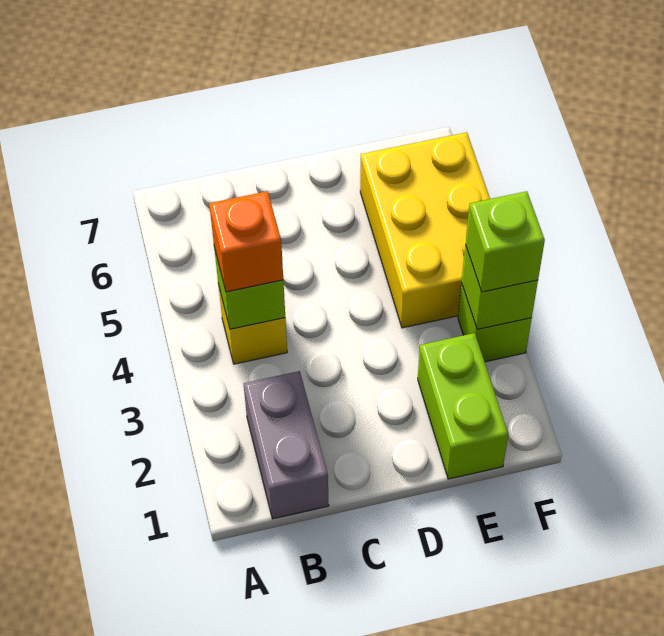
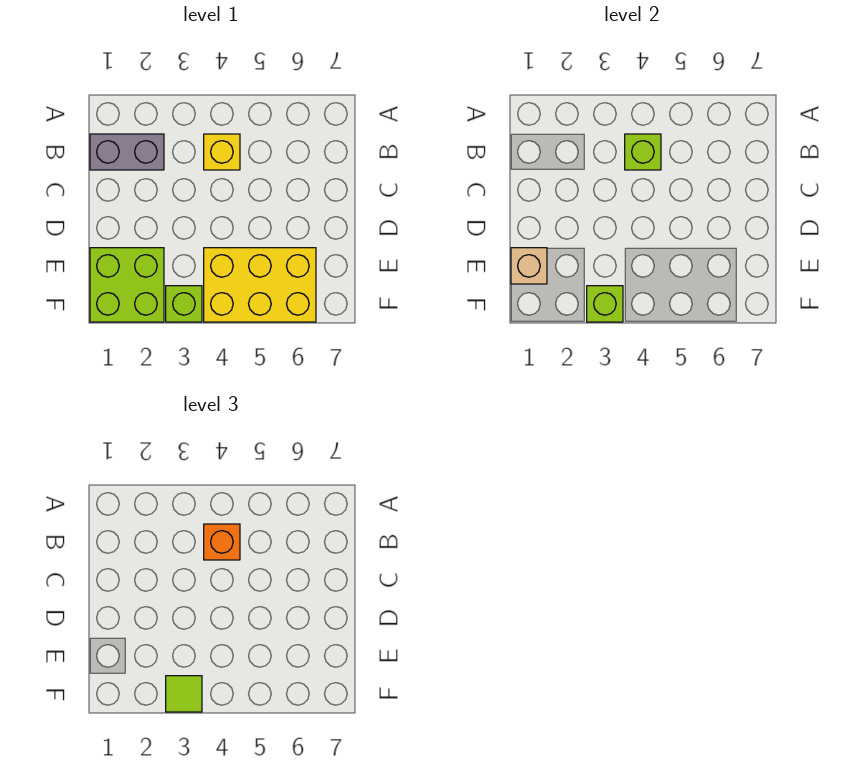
lime brick E1:E2 level 1 -> lime brick E1:F2 level 1
none -> tan brick E1 level 2
lime brick F3 level 3 -> lime tile F3 level 3

